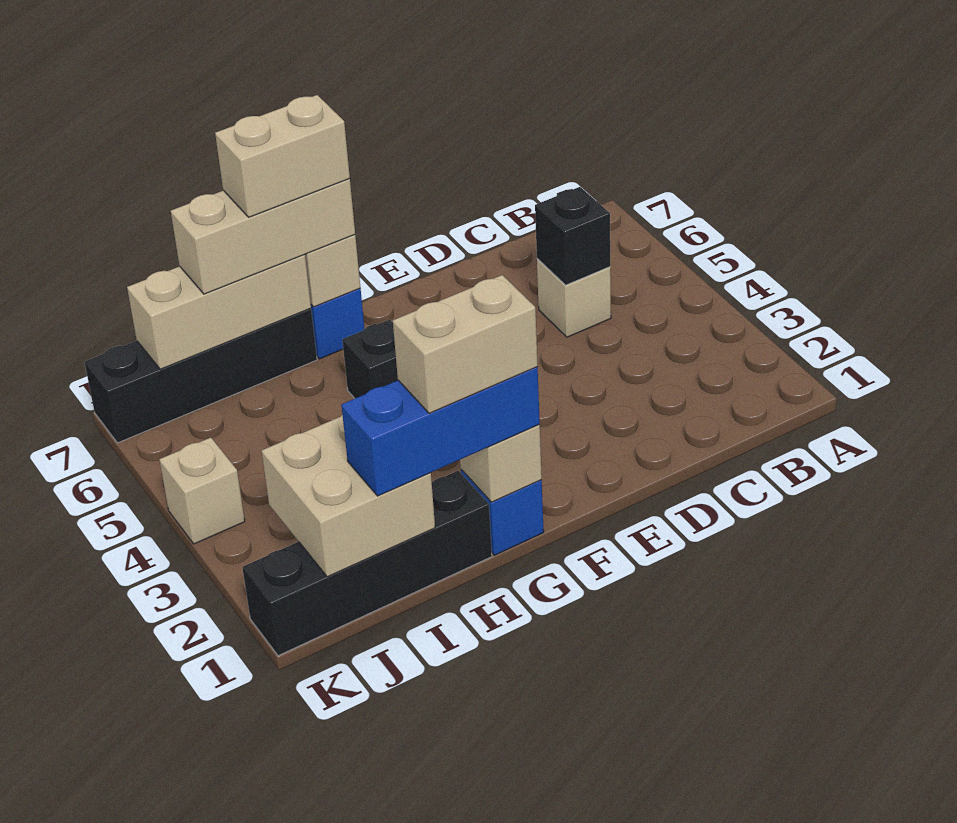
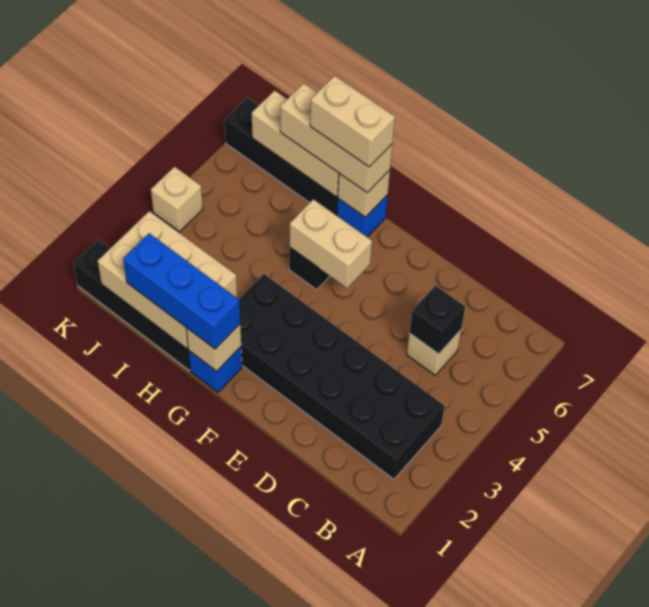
none -> black brick B2:G3 level 1
tan brick G1:H1 level 4 -> tan brick F5:G5 level 2
tan brick I1:J2 level 2 -> tan brick H1:J2 level 2

